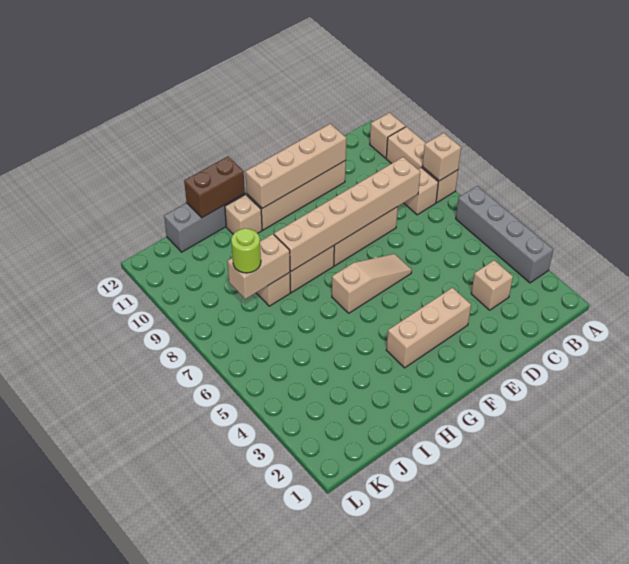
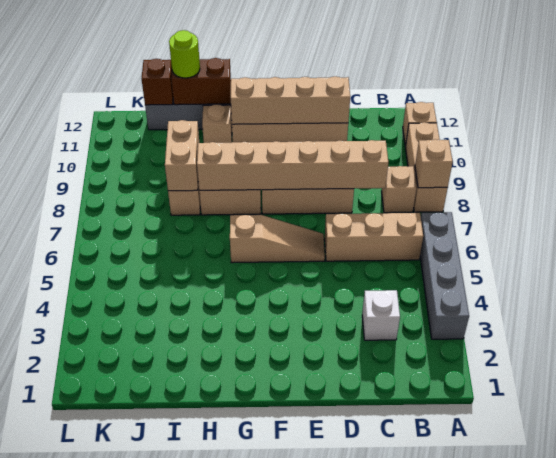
tan brick C3 level 1 -> white brick C3 level 1
tan brick E3:G3 level 1 -> tan brick B6:D6 level 1
tan brick I8:J8 level 2 -> tan brick I8:I9 level 2
lime round brick J8 level 3 -> lime round brick I12 level 3
none -> brown brick J12 level 2

